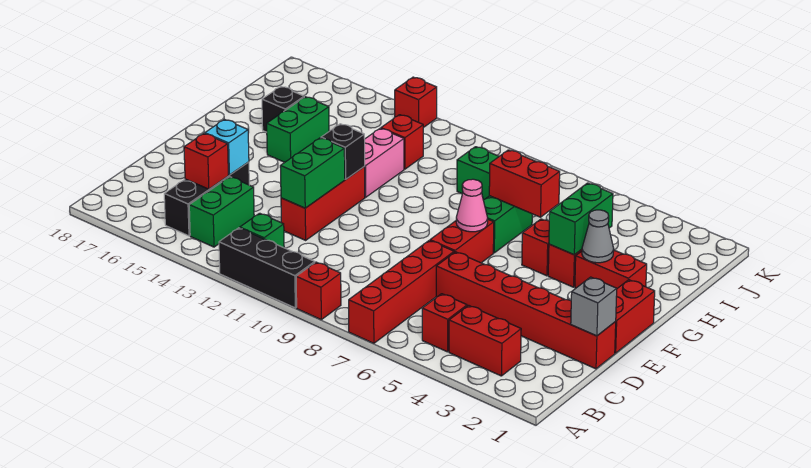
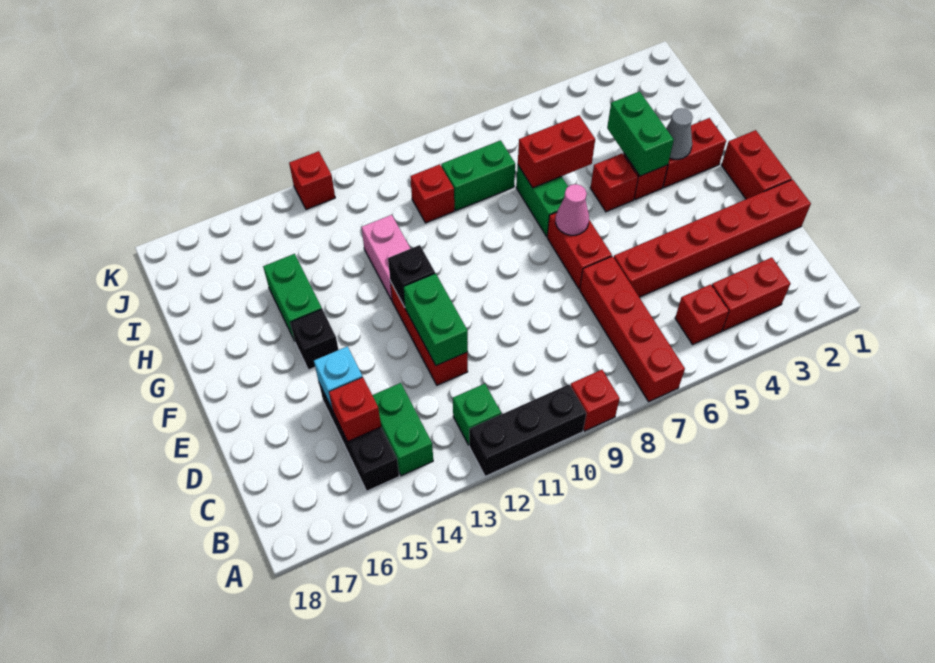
grey brick D1 level 2 -> none
black brick H16 level 1 -> black brick F15 level 1
red brick I12 level 1 -> red brick I10 level 1

